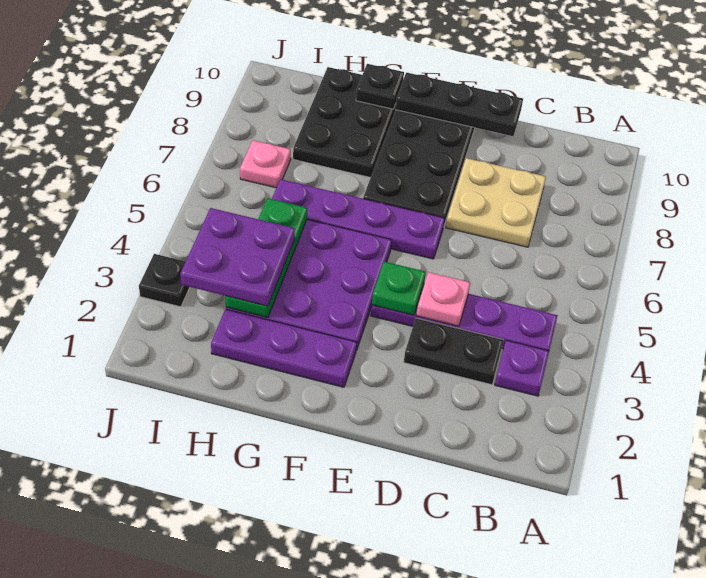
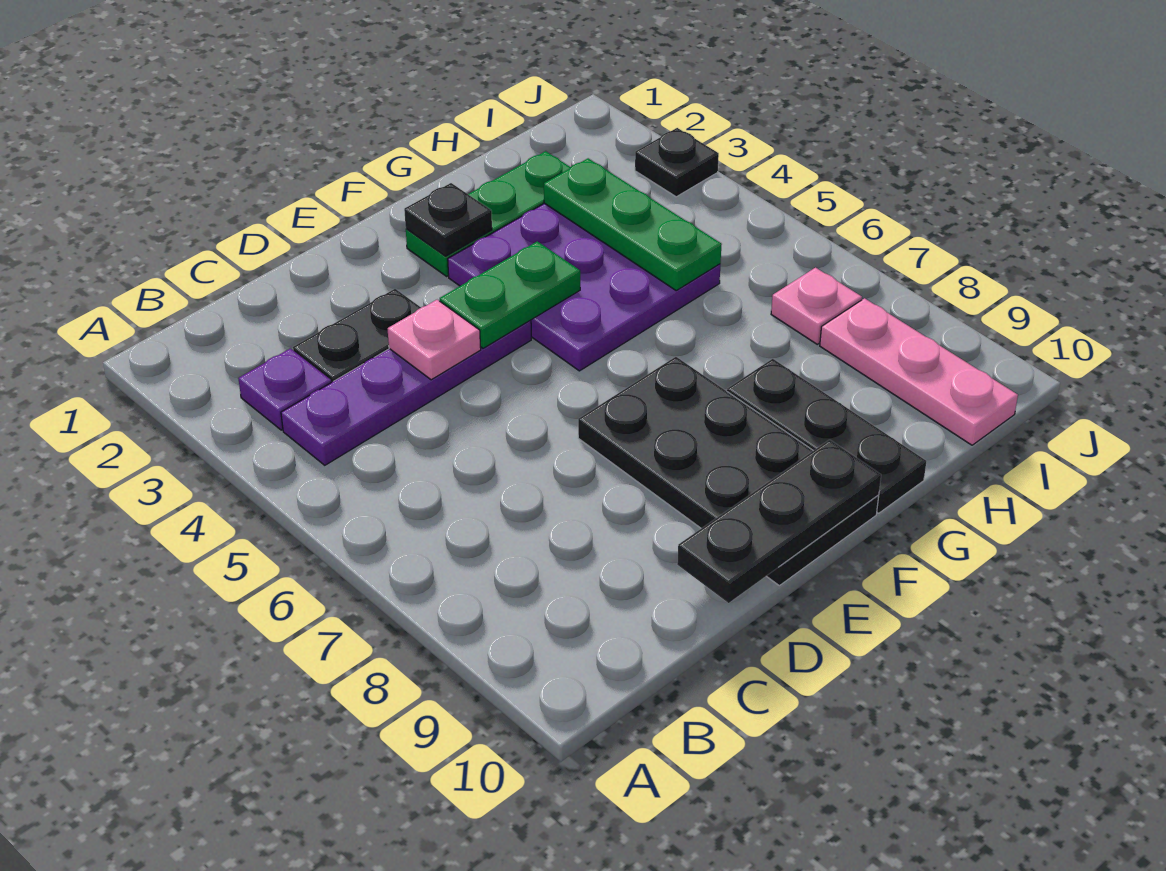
tan plate C7:D8 level 1 -> none
green plate E4 level 2 -> green plate E4:F4 level 2
purple plate E6:H6 level 1 -> none
purple plate F2:H2 level 1 -> green plate F2:H2 level 1
black plate G8:H10 level 1 -> black plate G8:G10 level 1
black plate G10 level 2 -> black plate F2 level 2
purple plate H3:I4 level 3 -> none
none -> pink plate I8:I10 level 1

